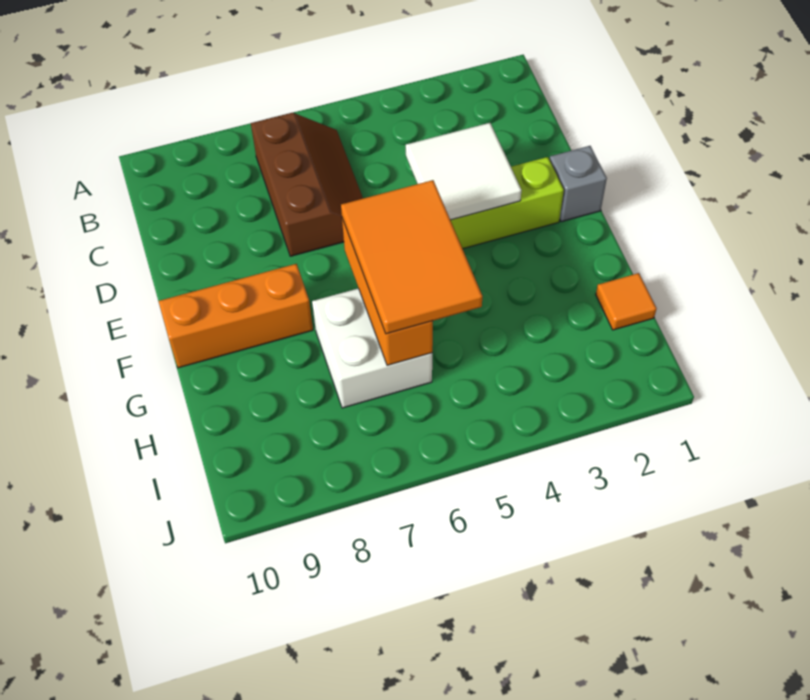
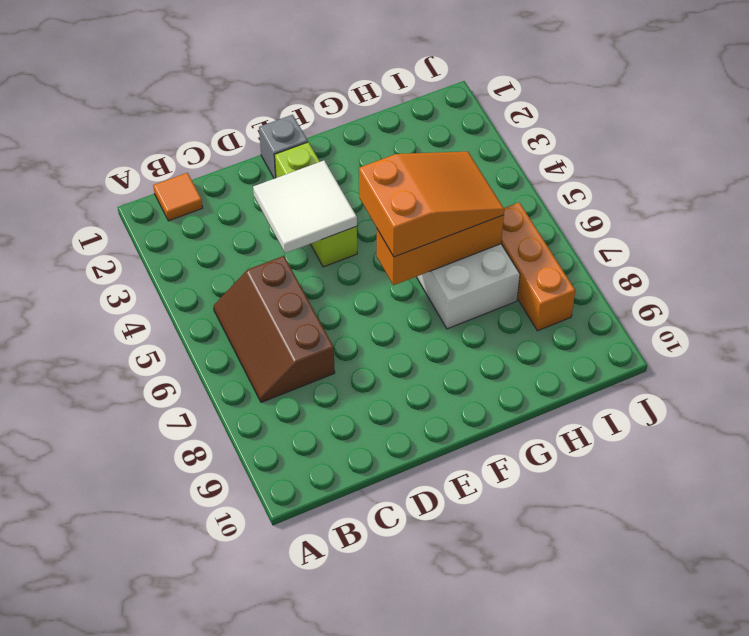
brown slope B6:D7 level 1 top 7 -> brown slope B5:C7 level 1 top C
orange tile F5:H6 level 3 -> orange slope F5:H6 level 3 top F
orange brick F8:F10 level 1 -> orange brick I6:I8 level 1
orange tile H1 level 1 -> orange tile B1 level 1

